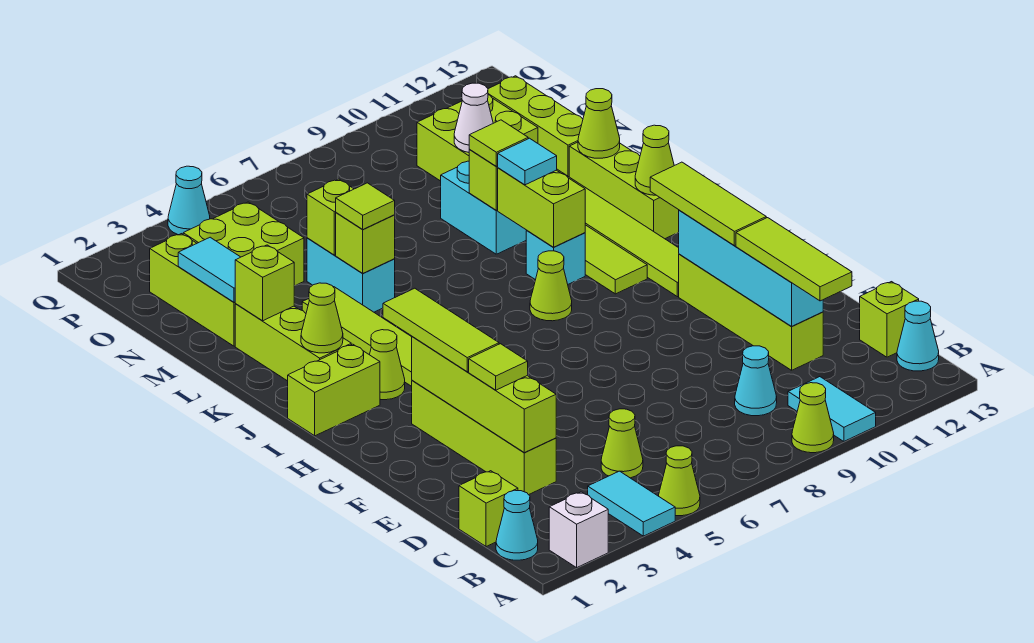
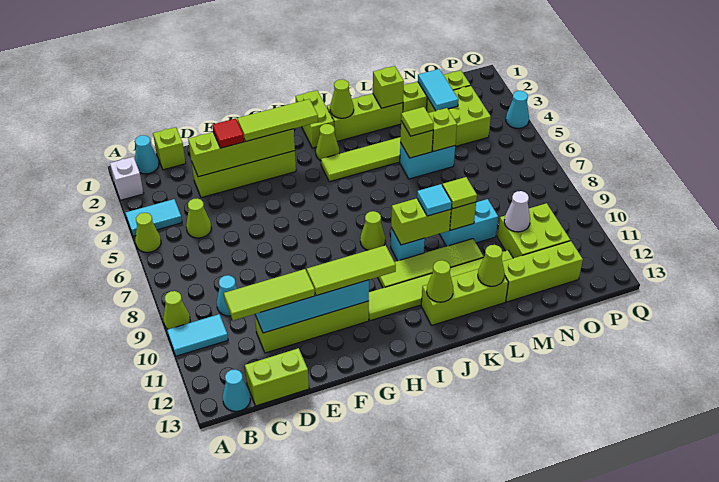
lime brick C13 level 1 -> lime brick C13:D13 level 1
lime tile E3 level 3 -> red tile E3 level 3
cyan tile M2:N2 level 2 -> cyan tile N2:N3 level 2

